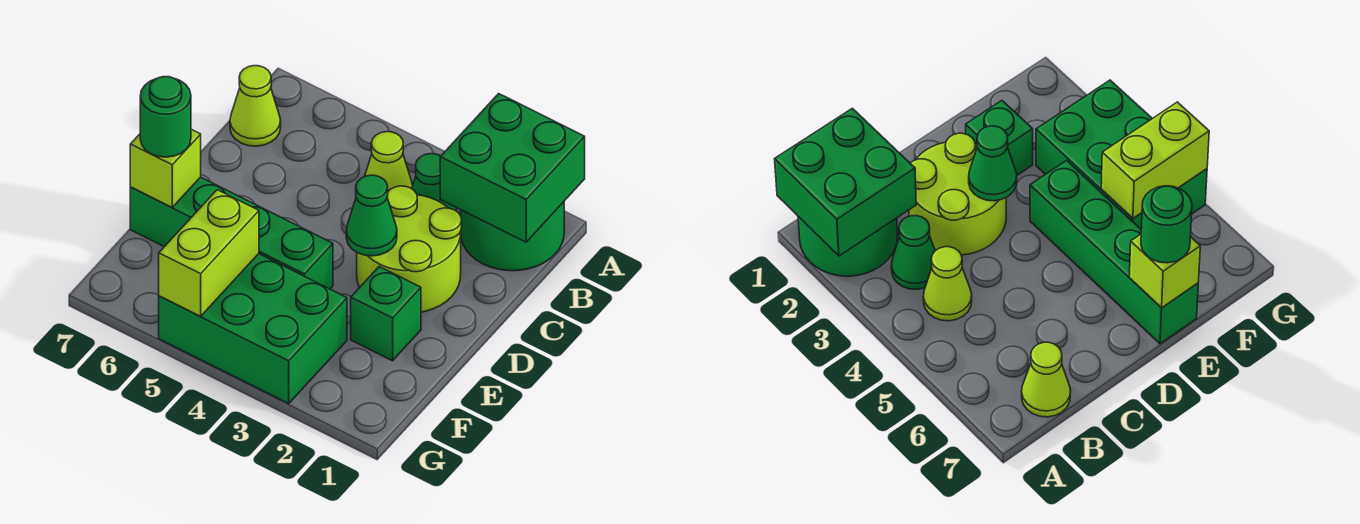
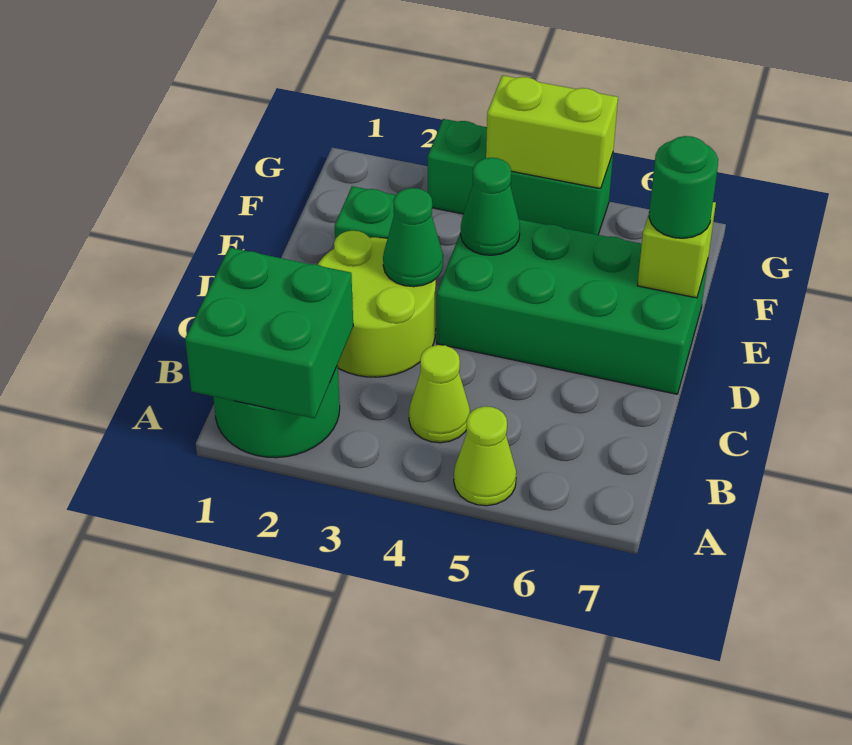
green cone B3 level 1 -> green cone E4 level 2
lime cone B7 level 1 -> lime cone A5 level 1
green brick E4:E7 level 1 -> green brick D4:E7 level 1
green brick F3:G5 level 1 -> green brick G3:G5 level 1
lime brick F5:G5 level 2 -> lime brick G4:G5 level 2

